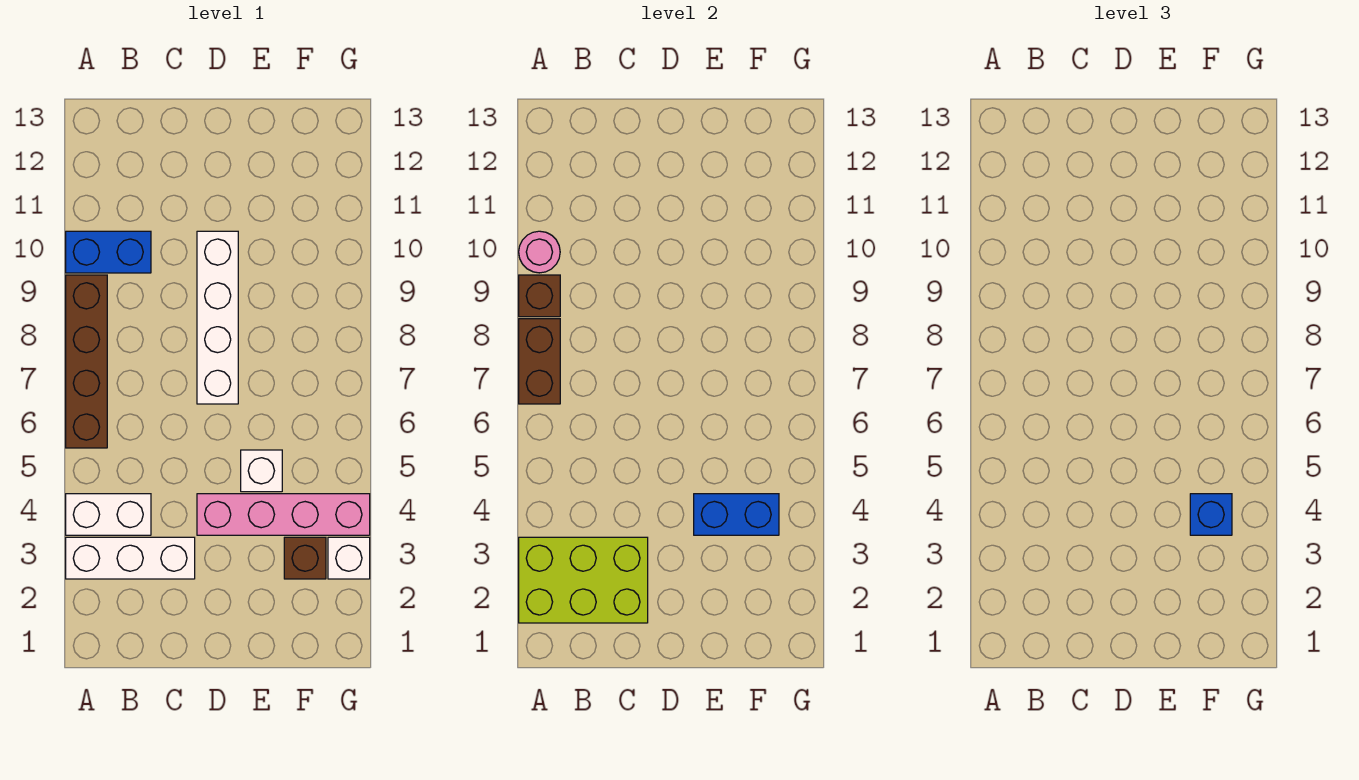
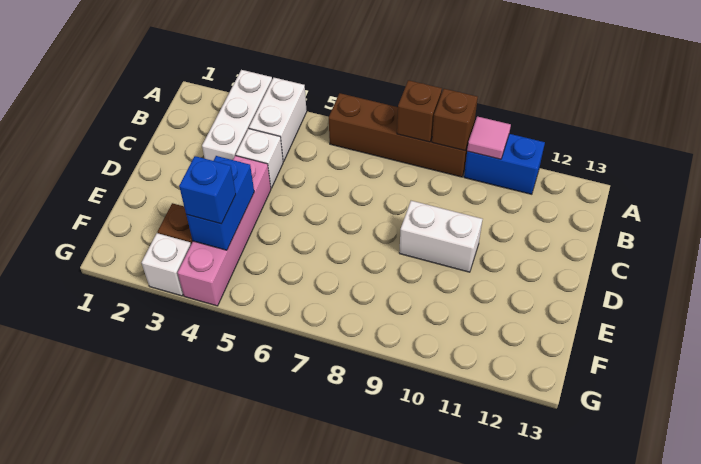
lime brick A2:C3 level 2 -> none
brown brick A7:A8 level 2 -> brown brick A8 level 2
blue brick A10:B10 level 1 -> blue brick A10:A11 level 1
pink round brick A10 level 2 -> pink tile A10 level 2
white brick D7:D10 level 1 -> white brick D9:D10 level 1
white brick E5 level 1 -> white brick C4 level 1

